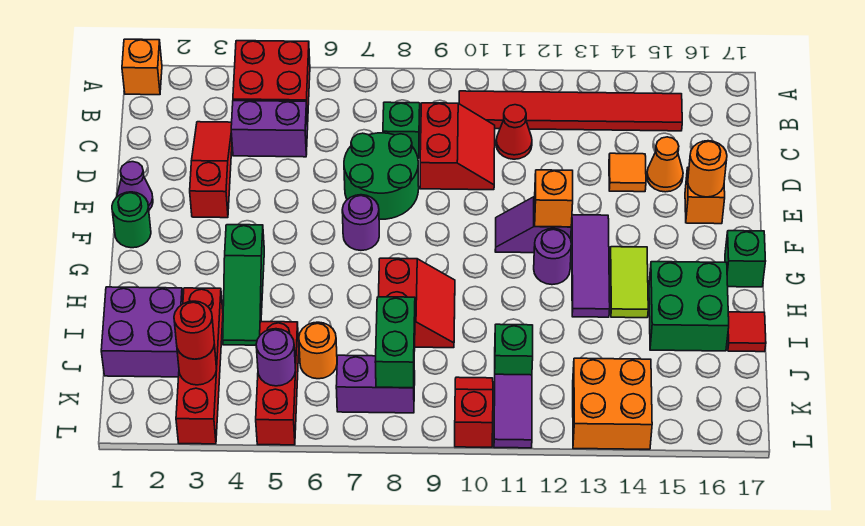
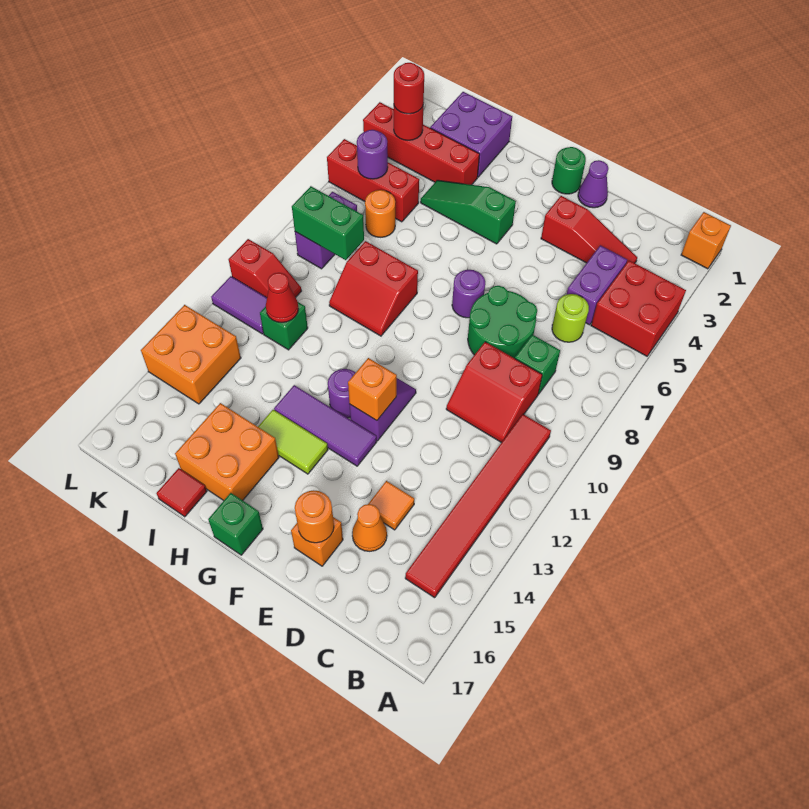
none -> lime round brick C6 level 1
red cone C11 level 1 -> red cone J11 level 2
green brick H15:I16 level 1 -> orange brick H15:I16 level 1

